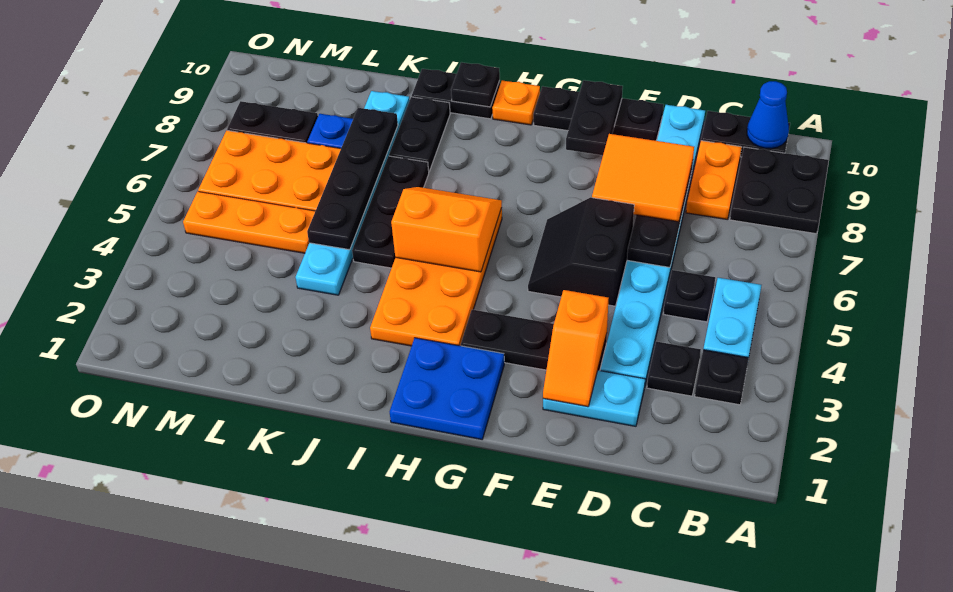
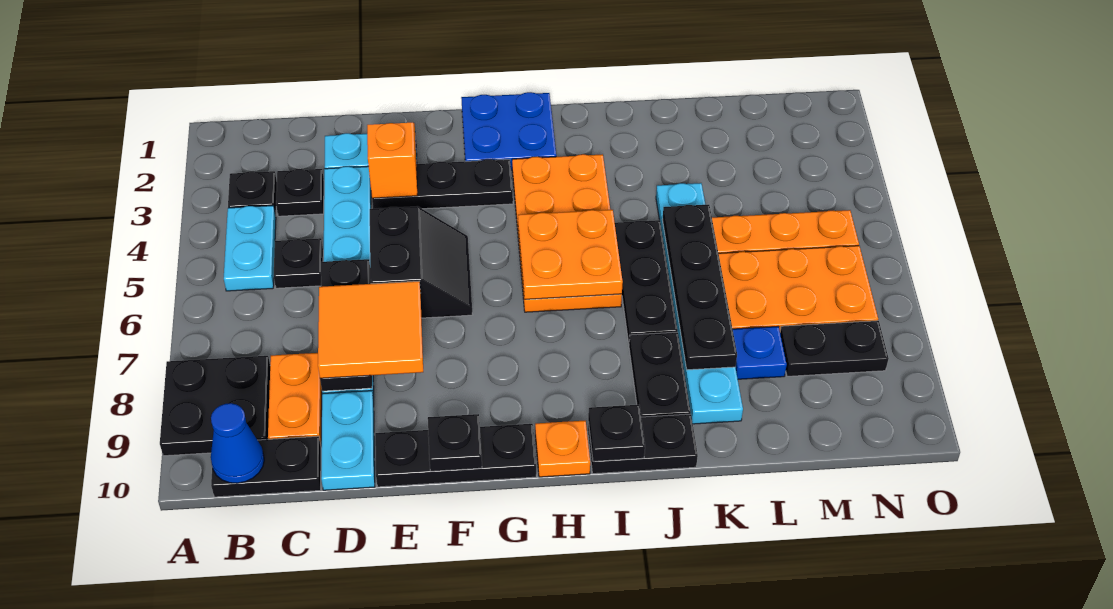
black plate F9:F10 level 2 -> black plate F10 level 2
orange slope H5:I6 level 2 top 5 -> orange plate H5:I6 level 2

